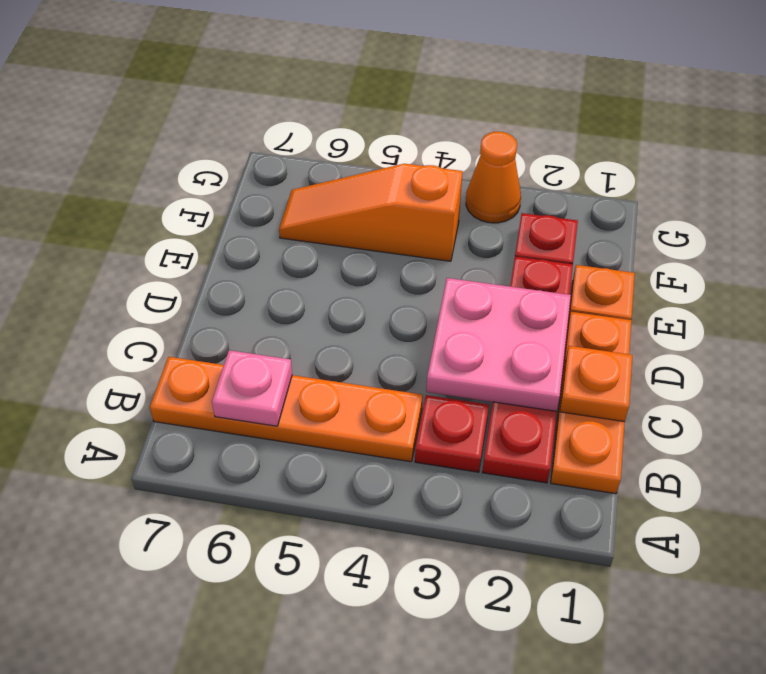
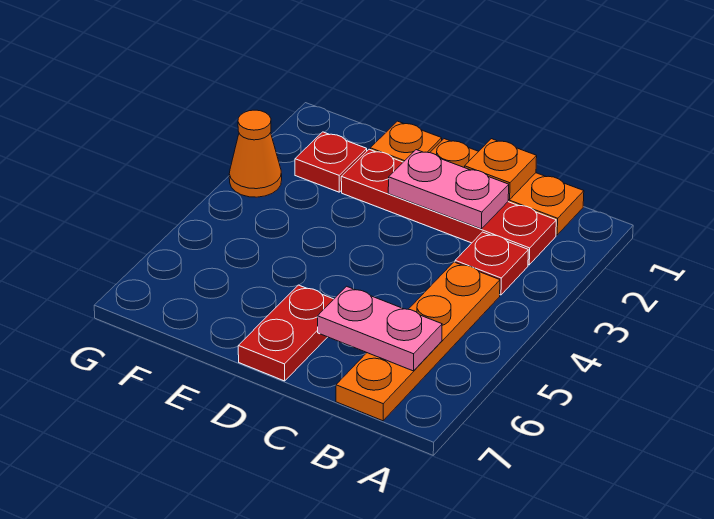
pink plate B6 level 2 -> pink plate B6:C6 level 2
pink plate C2:D3 level 2 -> pink plate C2:D2 level 2
none -> red plate D6:D7 level 1
orange slope F4:F6 level 1 top 4 -> none

